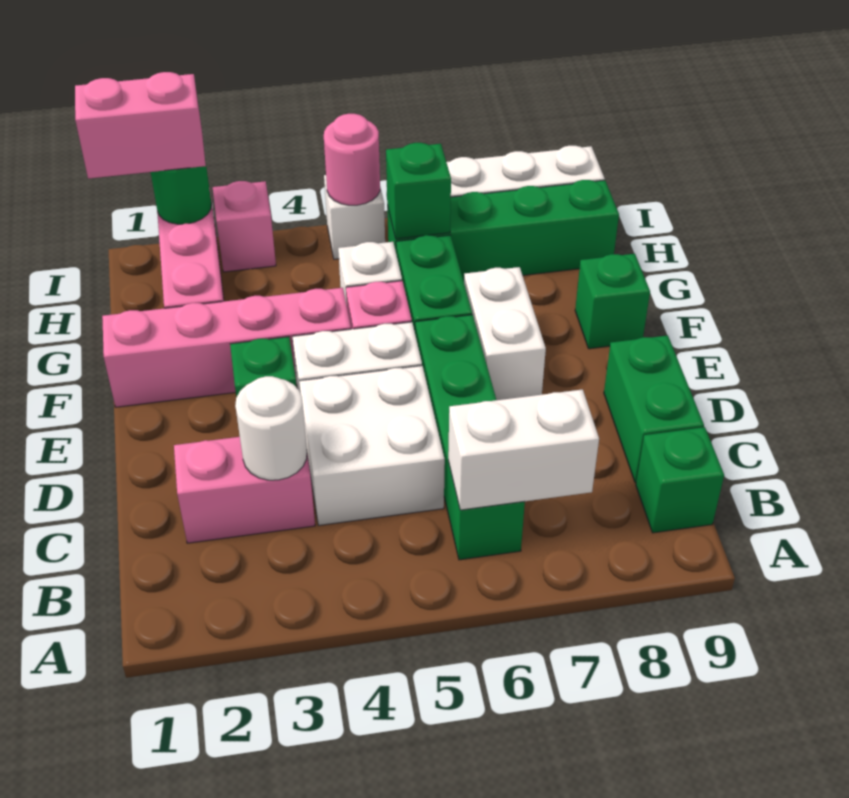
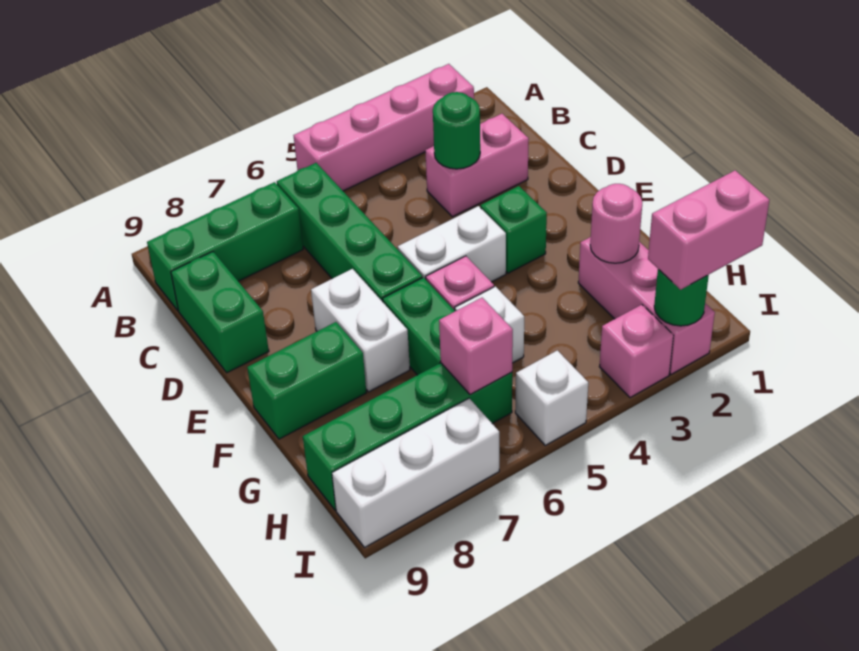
white brick B6:B7 level 2 -> none
green brick B9 level 1 -> green brick B7:B9 level 1
white round brick C3 level 2 -> green round brick C3 level 2
white brick C4:D5 level 1 -> none
pink brick F1:F4 level 1 -> pink brick A2:A5 level 1
green brick F9 level 1 -> green brick F8:F9 level 1
green brick H6 level 2 -> pink brick H6 level 2
pink round brick I5 level 2 -> pink round brick G2 level 2

